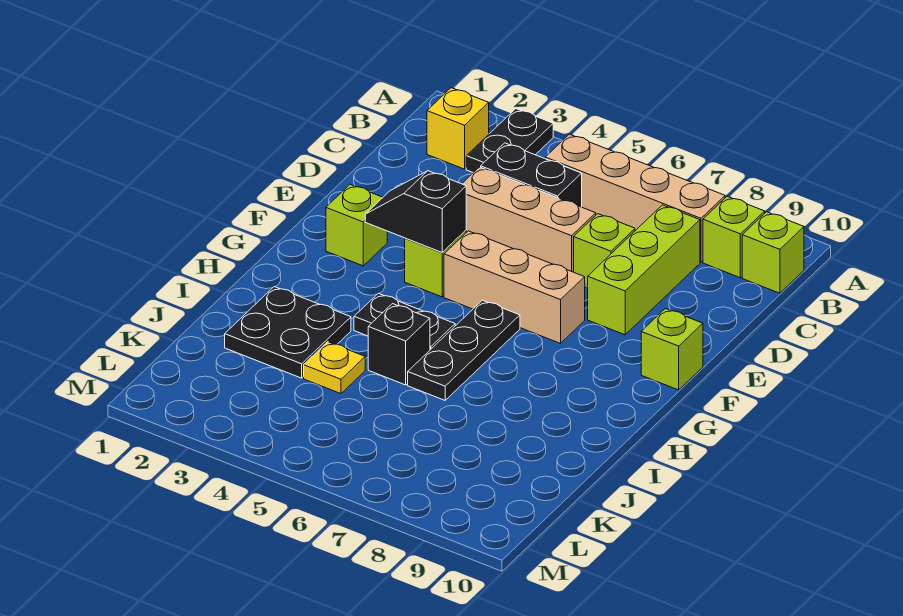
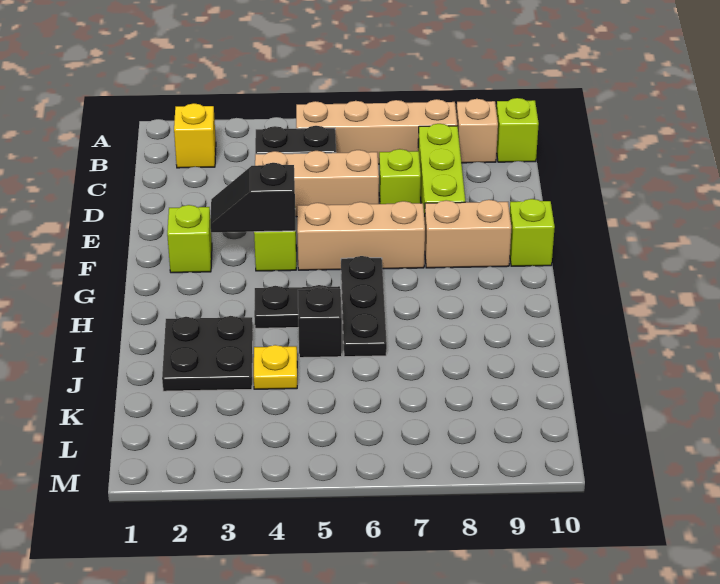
black plate A3:B3 level 1 -> none
lime brick B9 level 1 -> tan brick B9 level 1
none -> tan brick F8:F9 level 1

